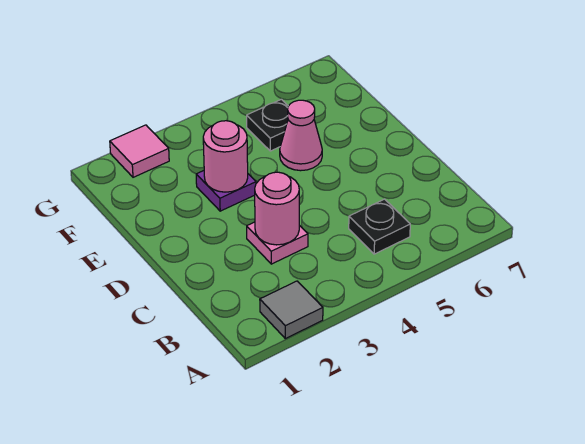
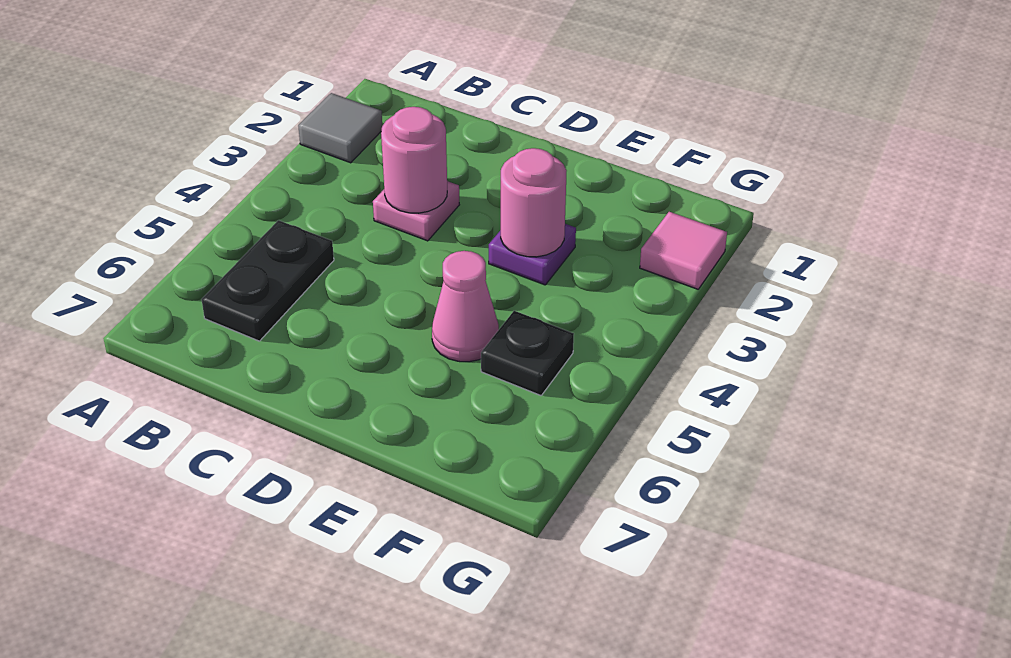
black plate B5 level 1 -> black plate B5:B6 level 1

